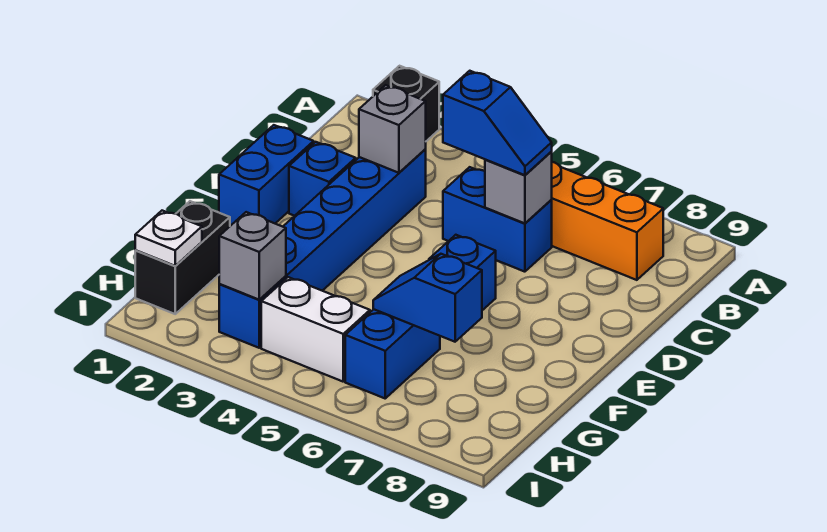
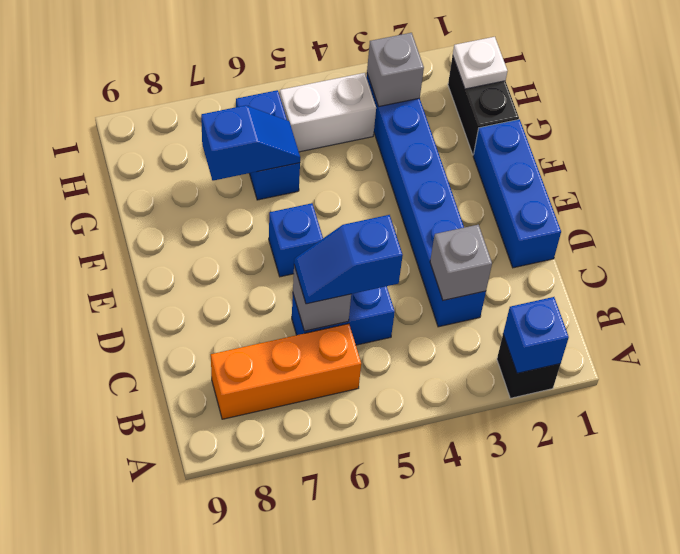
blue brick D1:E1 level 1 -> blue brick D1:F1 level 1
blue brick D2 level 1 -> blue brick A2 level 2

